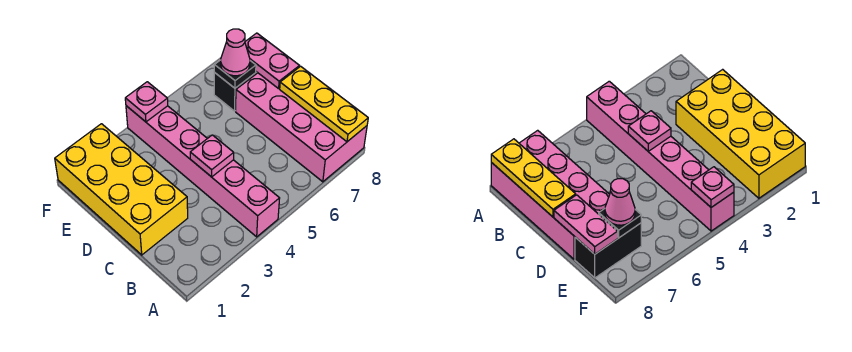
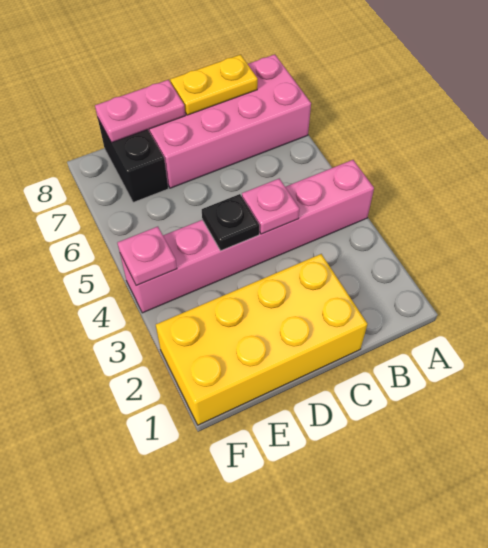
yellow plate A8:C8 level 2 -> yellow plate B8:C8 level 2
black plate E7 level 2 -> black plate D4 level 2
pink cone E7 level 3 -> none

